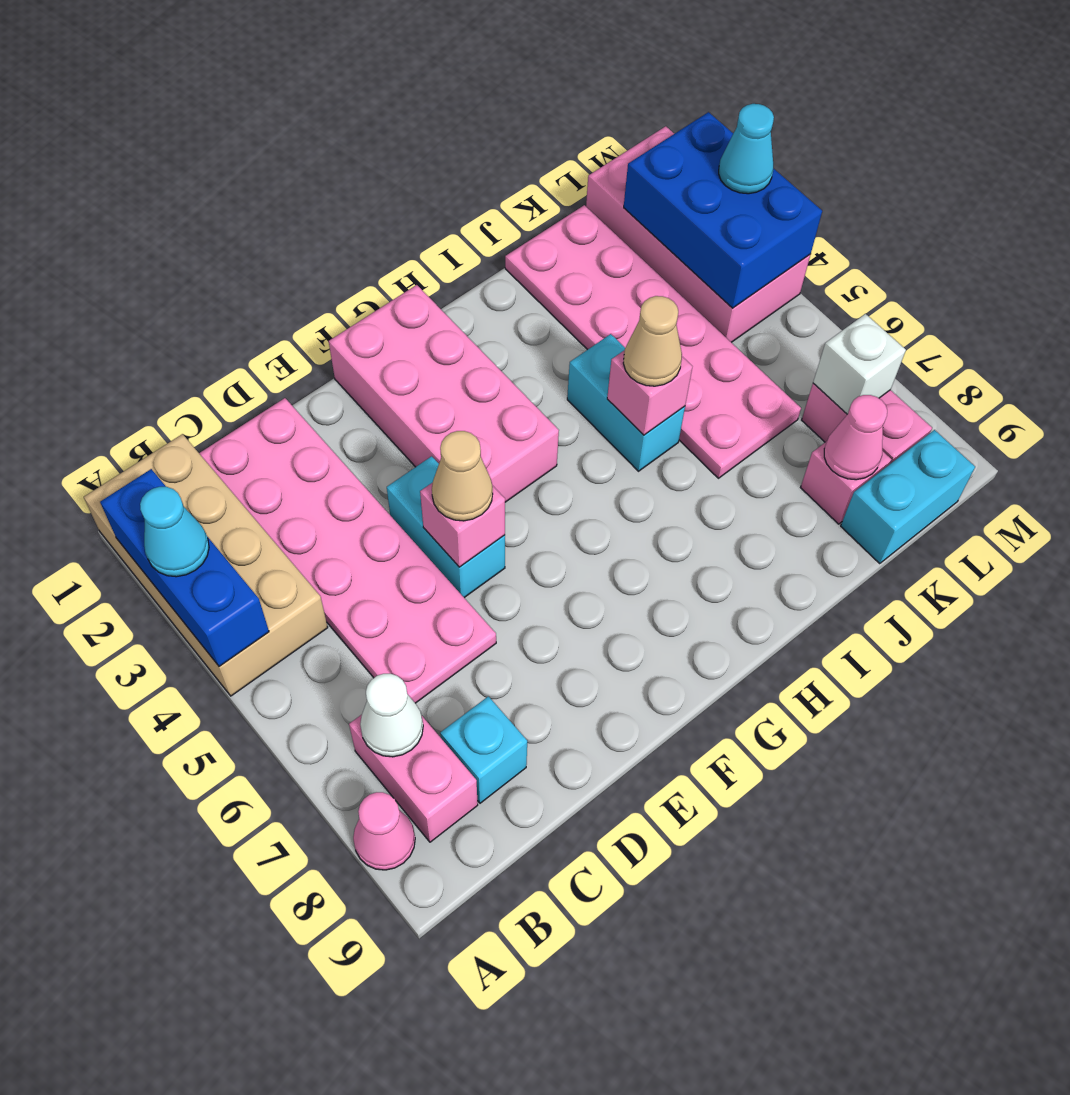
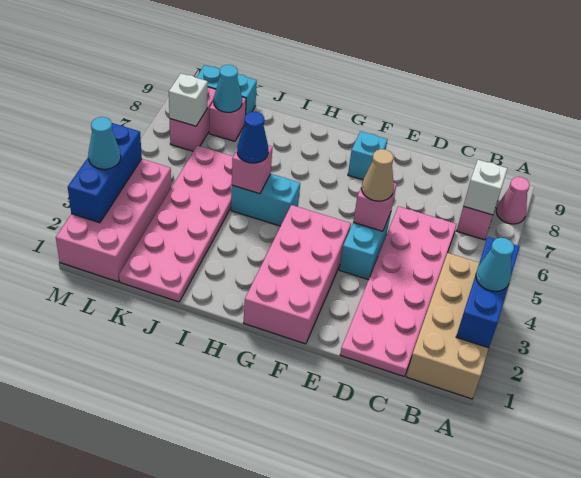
white cone B7 level 2 -> white brick B7 level 2
cyan brick C8 level 1 -> cyan brick F8 level 1
cyan brick I4:I5 level 1 -> cyan brick H5:I5 level 1
tan cone I5 level 3 -> blue cone I5 level 3
pink cone K8 level 2 -> cyan cone K8 level 2
blue brick L2:M4 level 2 -> blue brick M2:M4 level 2

